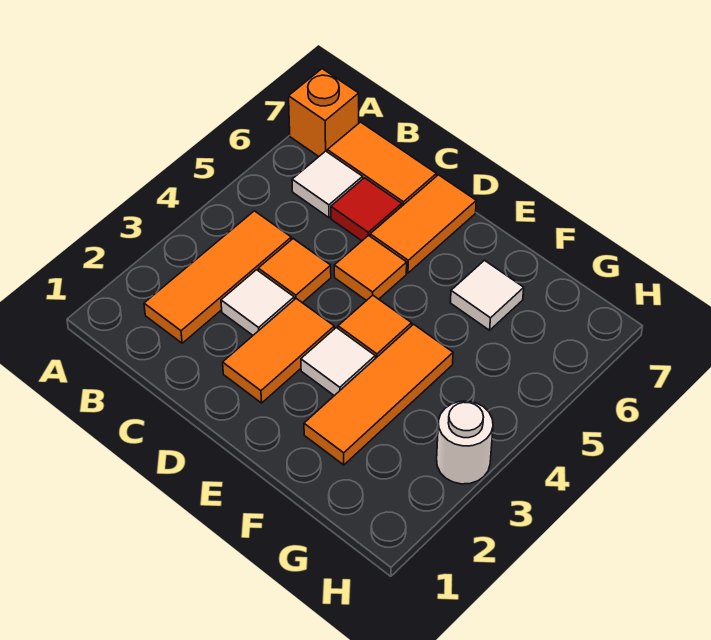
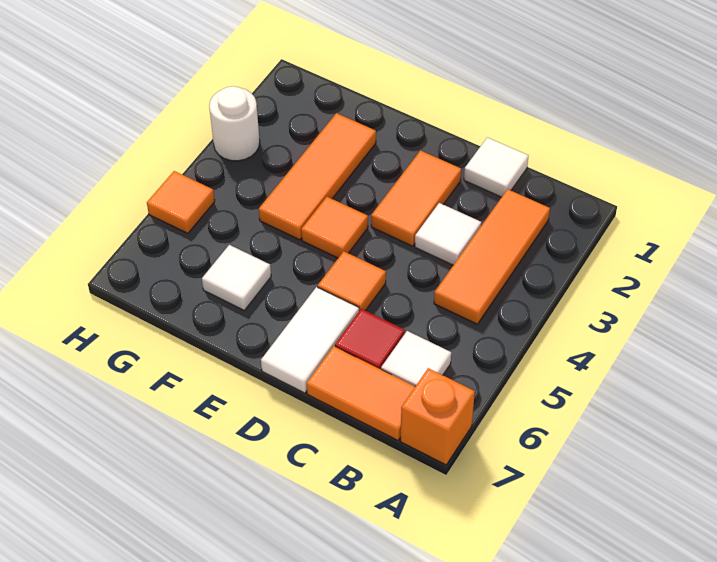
orange tile C4 level 1 -> orange tile H5 level 1
orange tile D6:D7 level 1 -> white tile D6:D7 level 1
white tile E3 level 1 -> white tile C1 level 1

